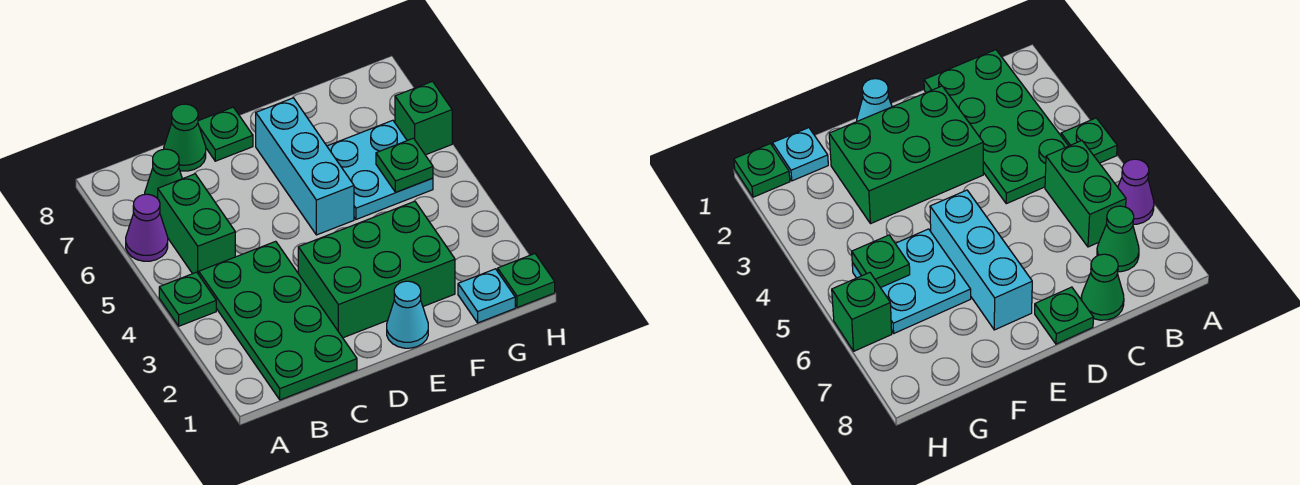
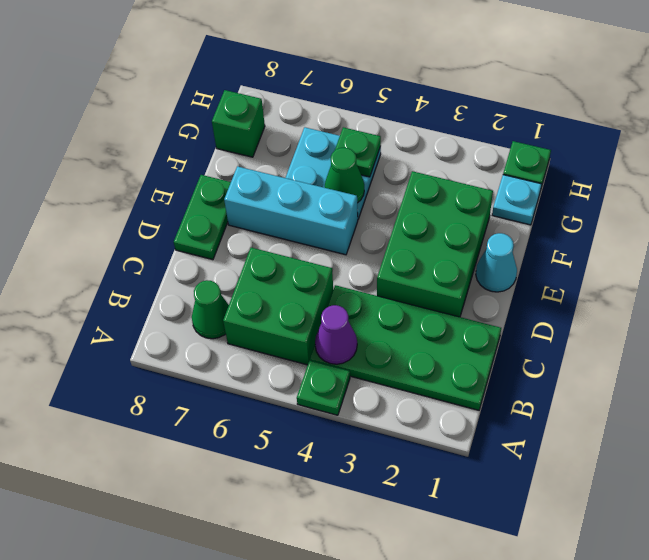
purple cone A6 level 1 -> purple cone B4 level 2
green brick B5:B6 level 1 -> green brick B5:C6 level 1
green cone C8 level 1 -> green cone F5 level 2
green plate D8 level 1 -> green plate D8:E8 level 1
green brick H6 level 1 -> green brick G8 level 1

